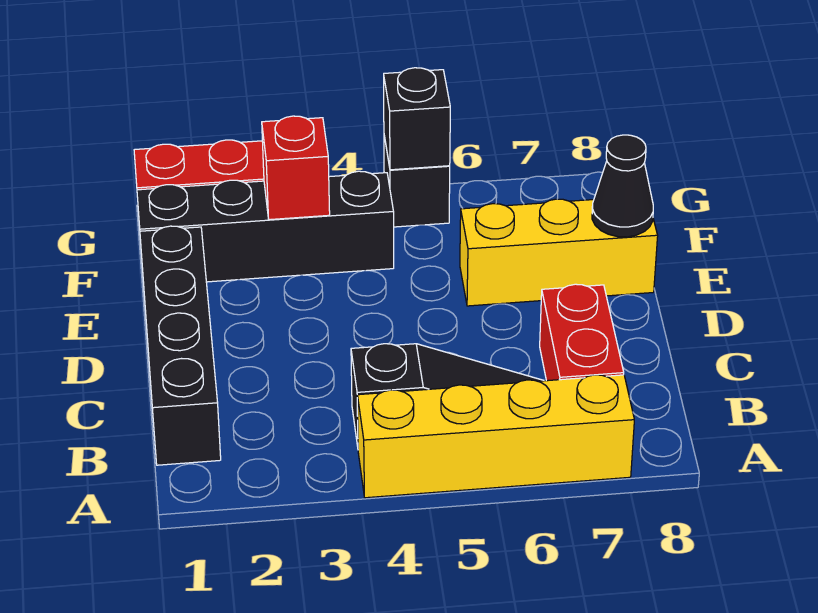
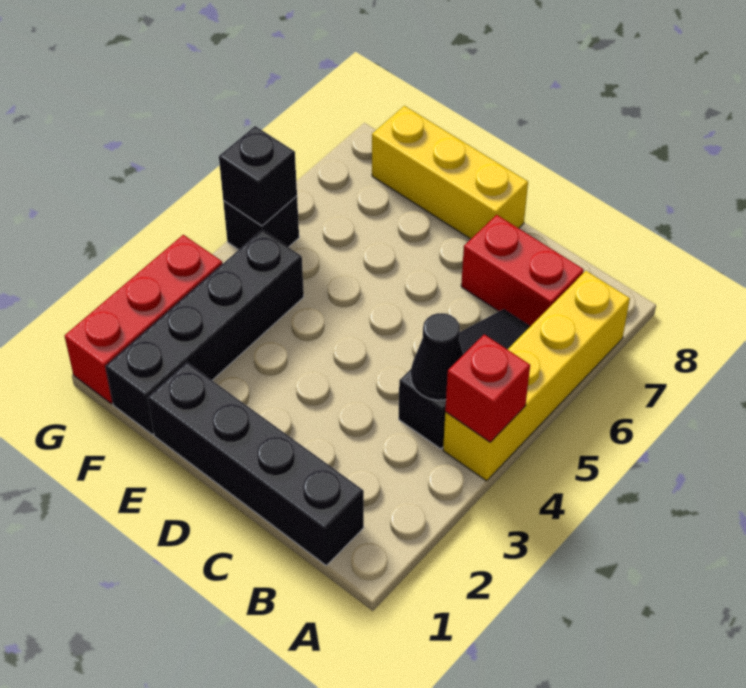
yellow brick E6:E8 level 1 -> yellow brick D8:F8 level 1
black cone E8 level 2 -> black cone B4 level 2
red brick F3 level 2 -> red brick A4 level 2

